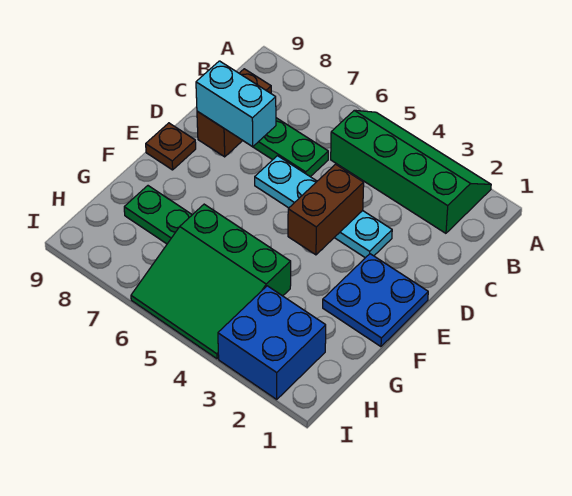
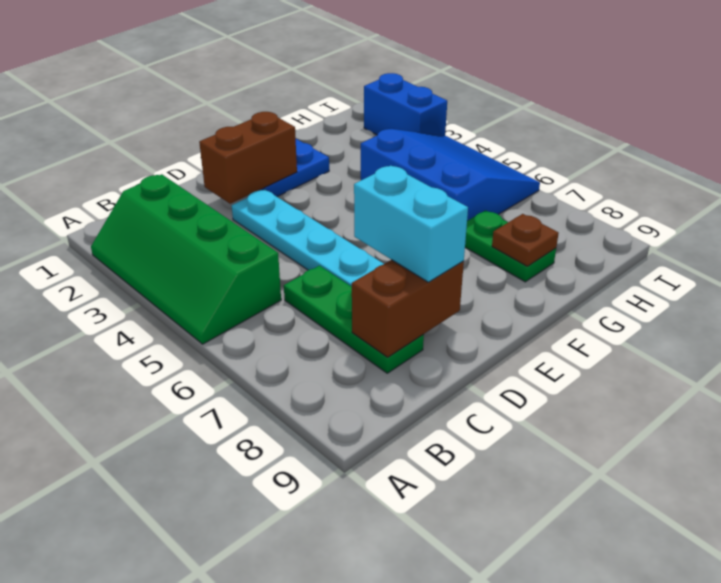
brown brick D4:E4 level 2 -> brown brick D2:E2 level 2
brown plate E9 level 1 -> brown plate G8 level 2
green slope G4:I6 level 1 top G -> blue slope G4:I6 level 1 top G
blue brick H2:I3 level 1 -> blue brick I2:I3 level 1

